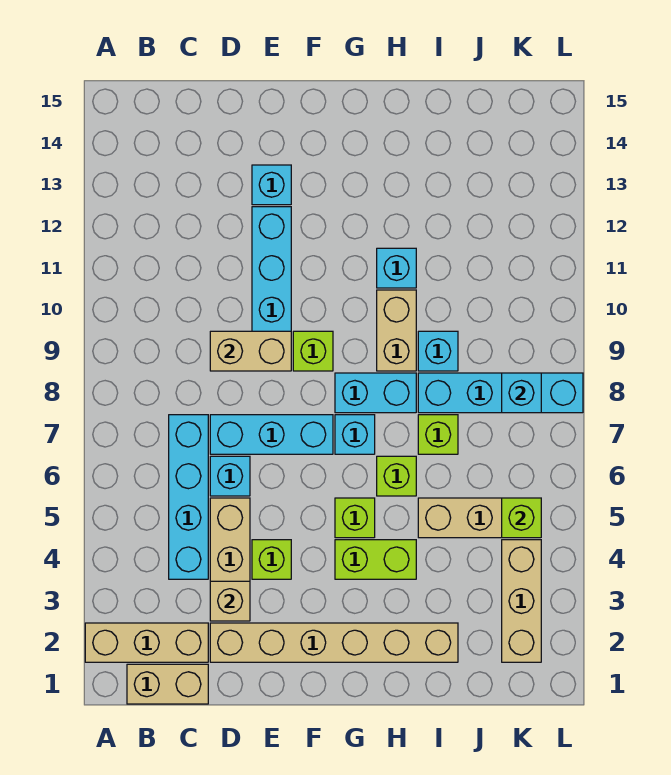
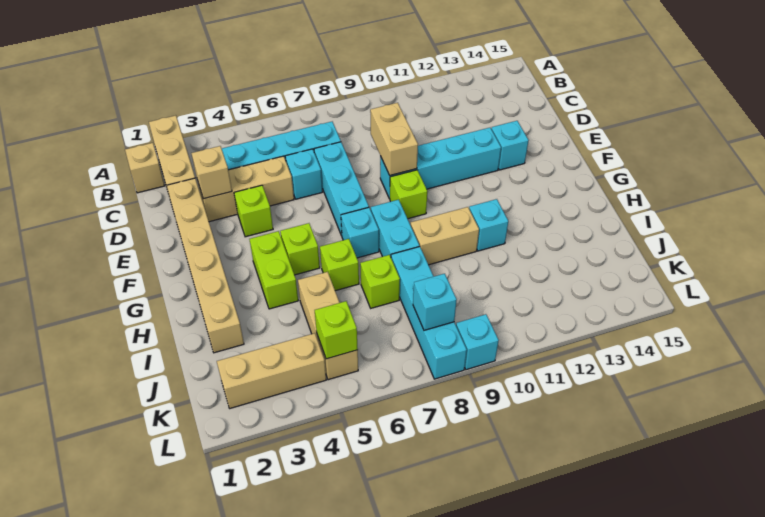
tan brick B1:C1 level 1 -> tan brick B1 level 1
cyan brick I9 level 1 -> cyan brick L9 level 1

